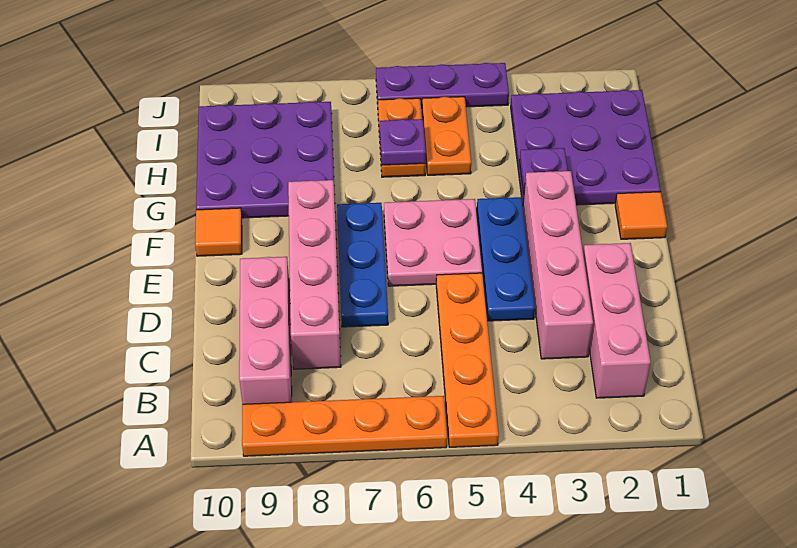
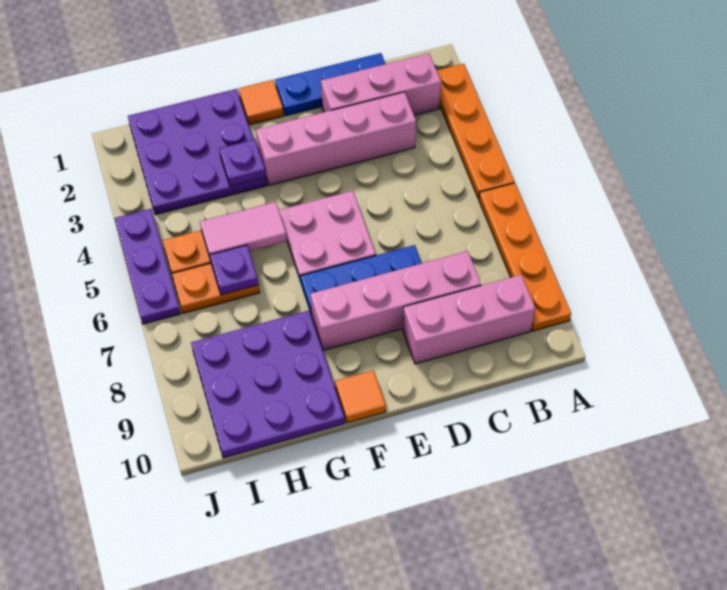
orange plate A5:D5 level 1 -> orange plate A2:A5 level 1
blue plate D4:F4 level 1 -> blue plate C1:E1 level 1
none -> pink tile G5:H5 level 2

